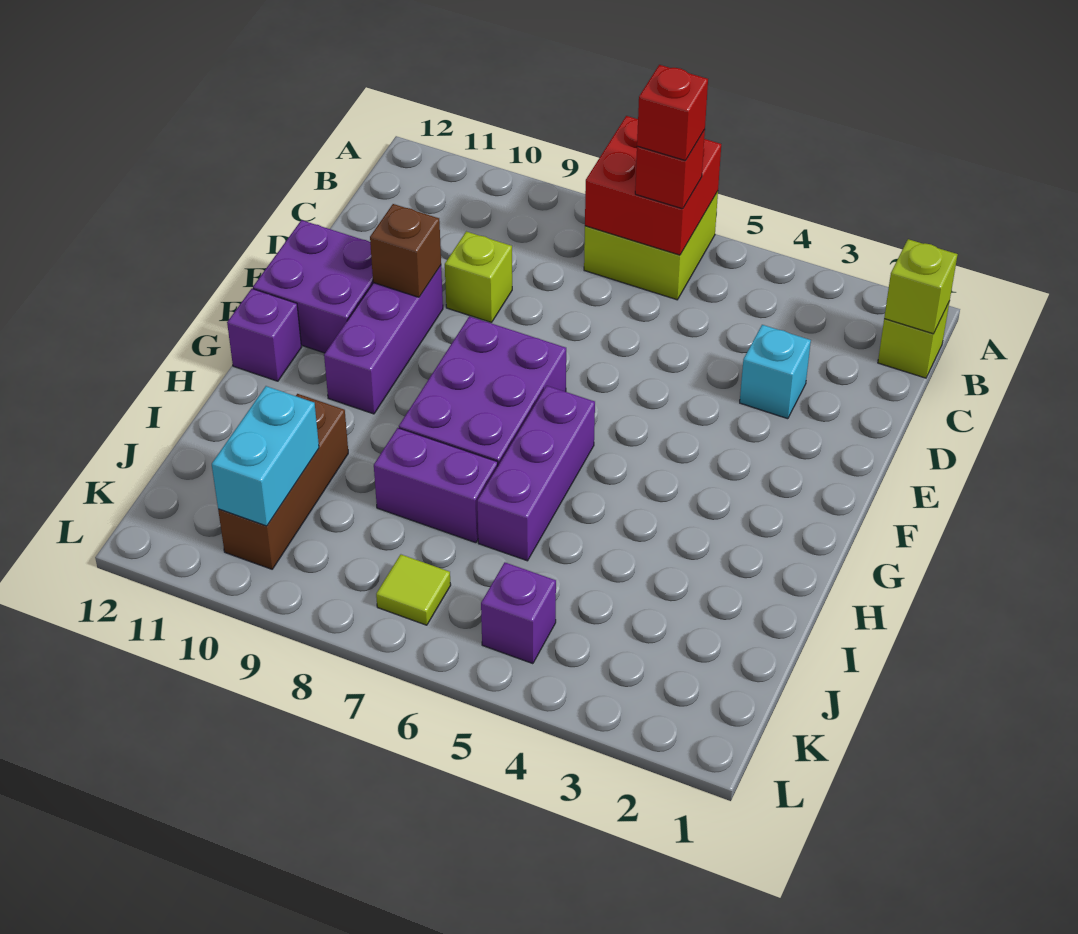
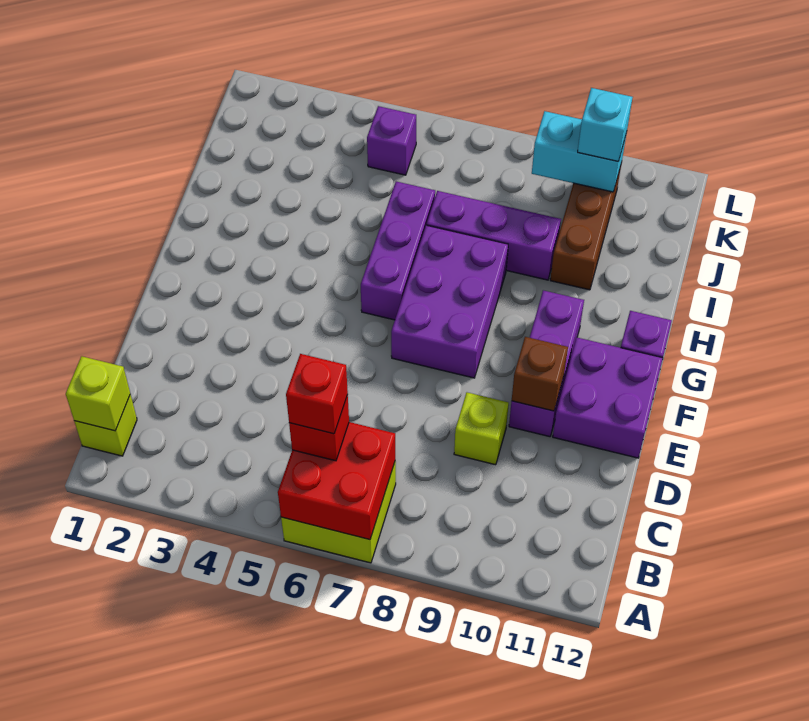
cyan brick D3 level 1 -> cyan brick K10 level 3
purple brick I7:I8 level 1 -> purple brick I7:I9 level 1
cyan brick J10:K10 level 2 -> cyan brick K9:K10 level 2
lime tile K7 level 1 -> none

